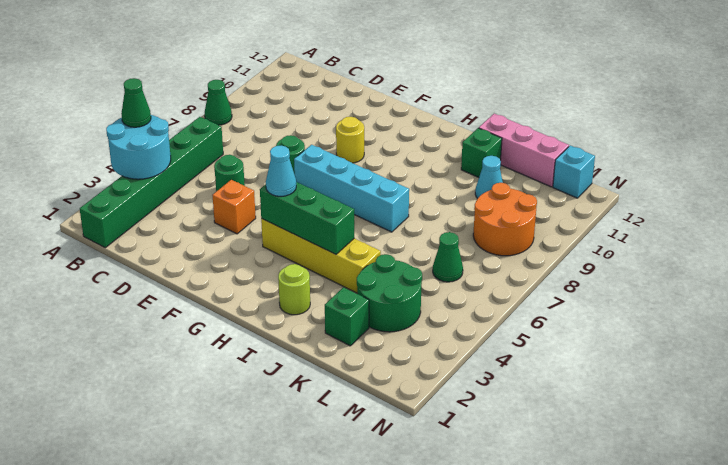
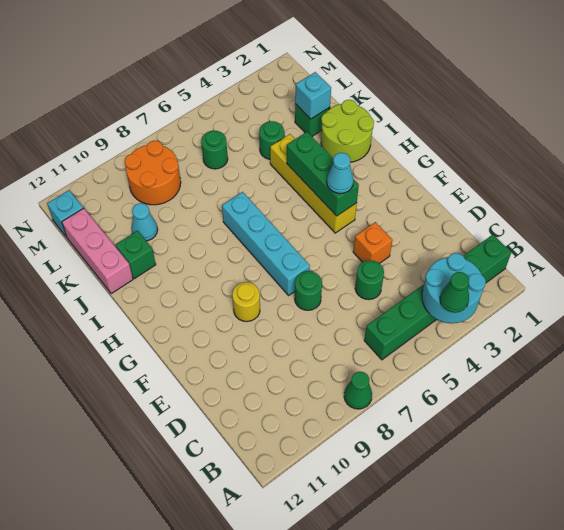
lime round brick I2 level 1 -> lime round brick I1:J2 level 1
none -> cyan brick K2 level 2
green round brick K3:L4 level 1 -> green round brick K4 level 1
green cone L6 level 1 -> green round brick L6 level 1

